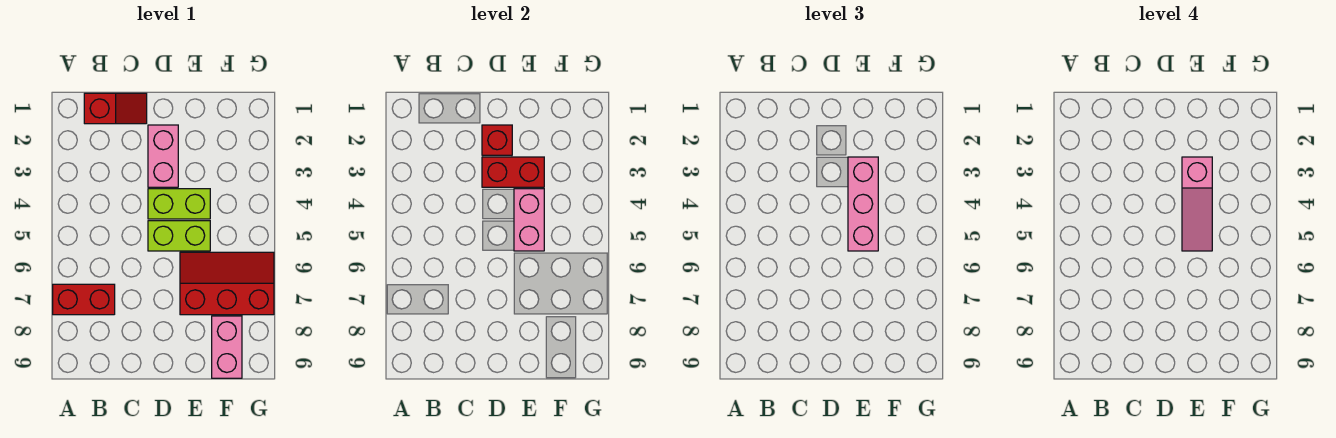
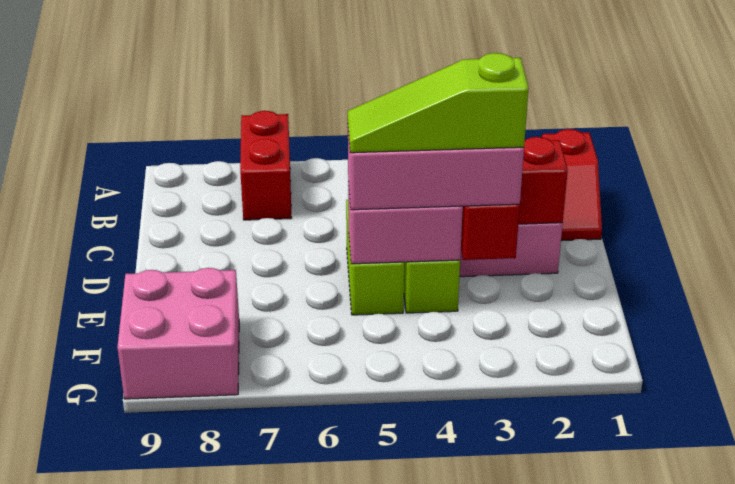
pink slope E3:E5 level 4 top 3 -> lime slope E3:E5 level 4 top 3
red slope E6:G7 level 1 top 7 -> none
pink brick F8:F9 level 1 -> pink brick F8:G9 level 1

